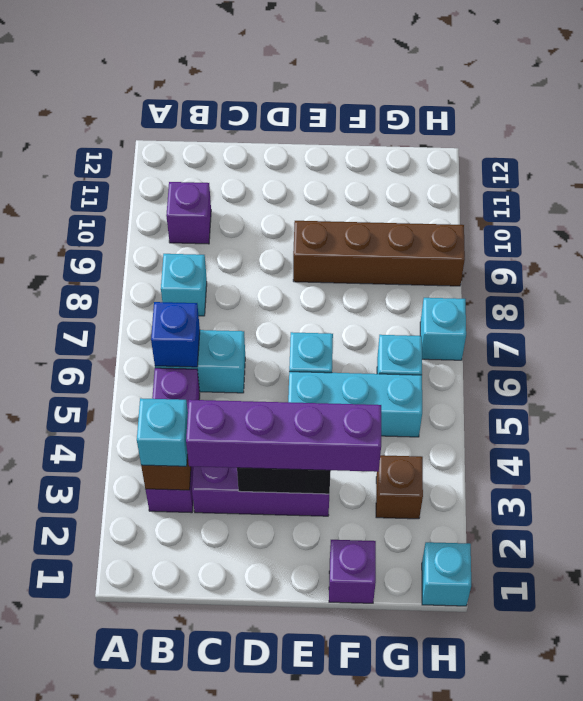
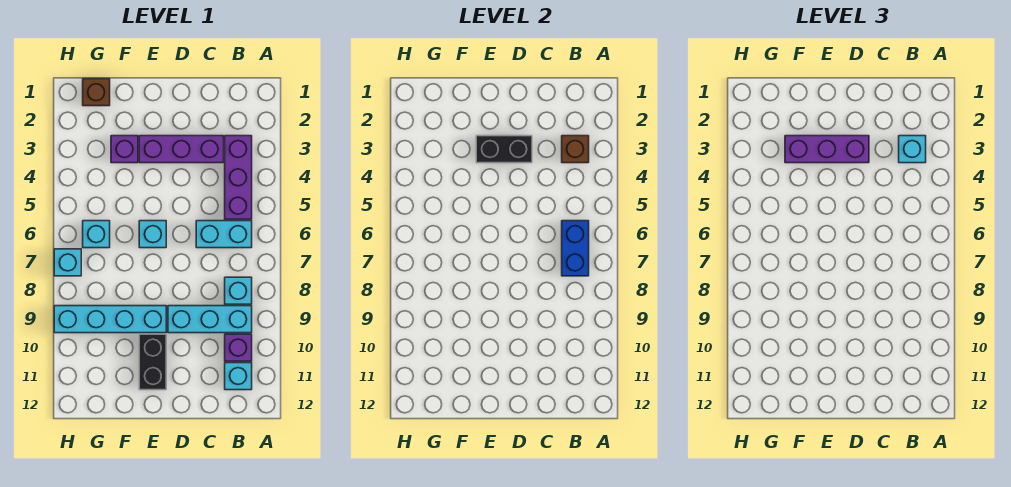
blue brick B6 level 2 -> blue brick B6:B7 level 2
purple brick C3:F3 level 3 -> purple brick D3:F3 level 3
cyan brick E5:G5 level 1 -> cyan brick B9:D9 level 1
brown brick E9:H9 level 1 -> cyan brick E9:H9 level 1
none -> black brick E10:E11 level 1
purple brick F1 level 1 -> purple brick F3 level 1
brown brick G3 level 1 -> brown brick G1 level 1
cyan brick H1 level 1 -> cyan brick B11 level 1

